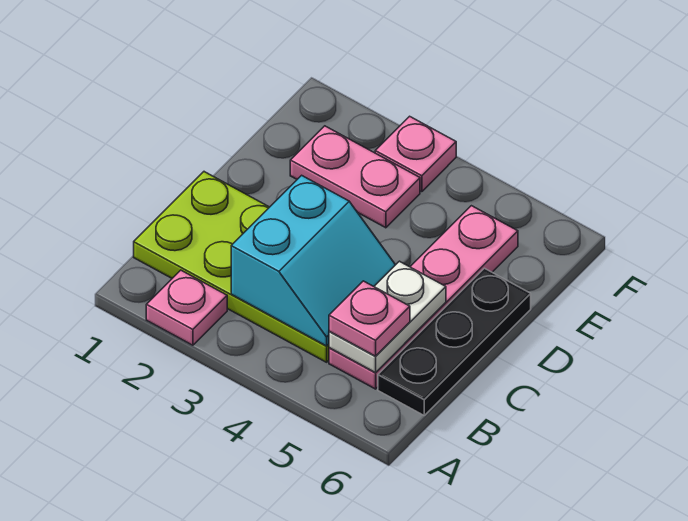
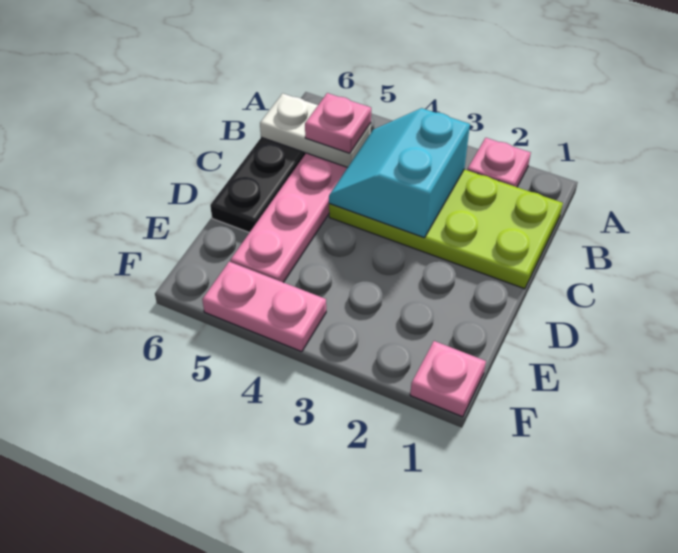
white plate B5:C5 level 2 -> white plate B5:B6 level 2
pink plate E2:E3 level 1 -> pink plate F4:F5 level 1
pink plate F3 level 1 -> pink plate F1 level 1

